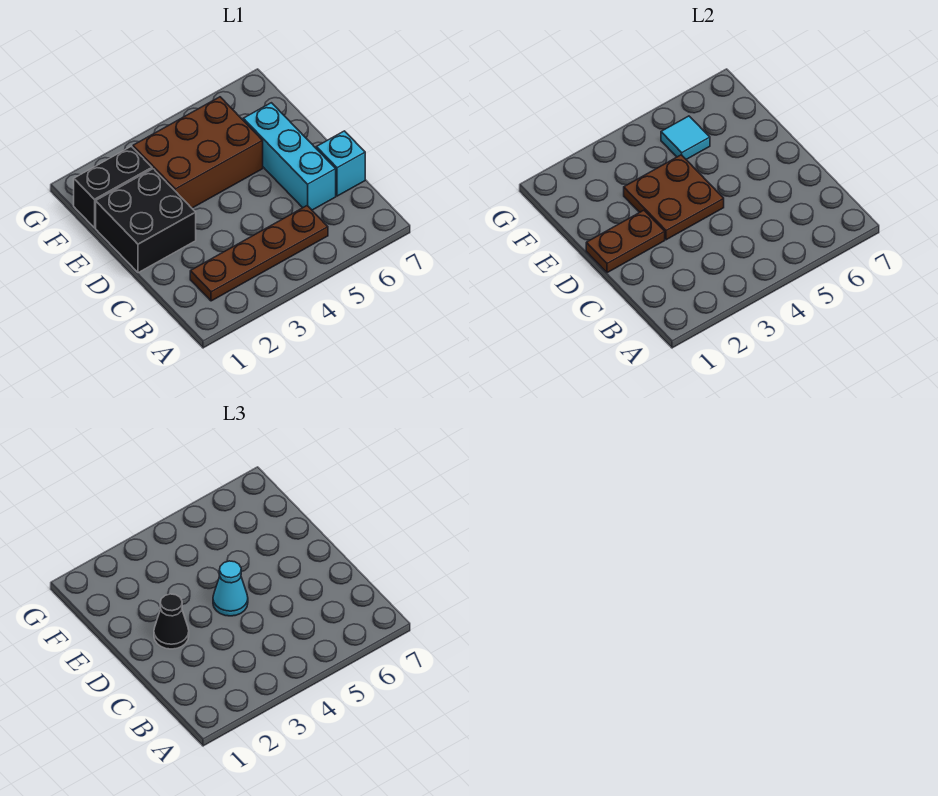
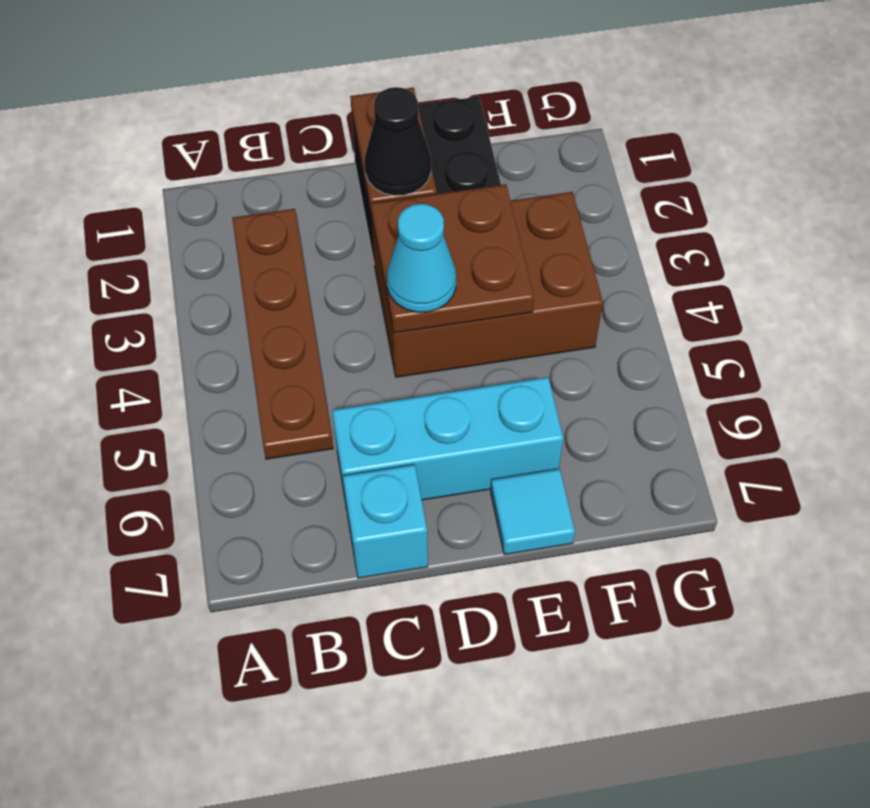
brown brick E3:F5 level 1 -> brown brick D3:F4 level 1
black brick F1:F2 level 1 -> none
cyan tile F5 level 2 -> cyan tile E7 level 1

